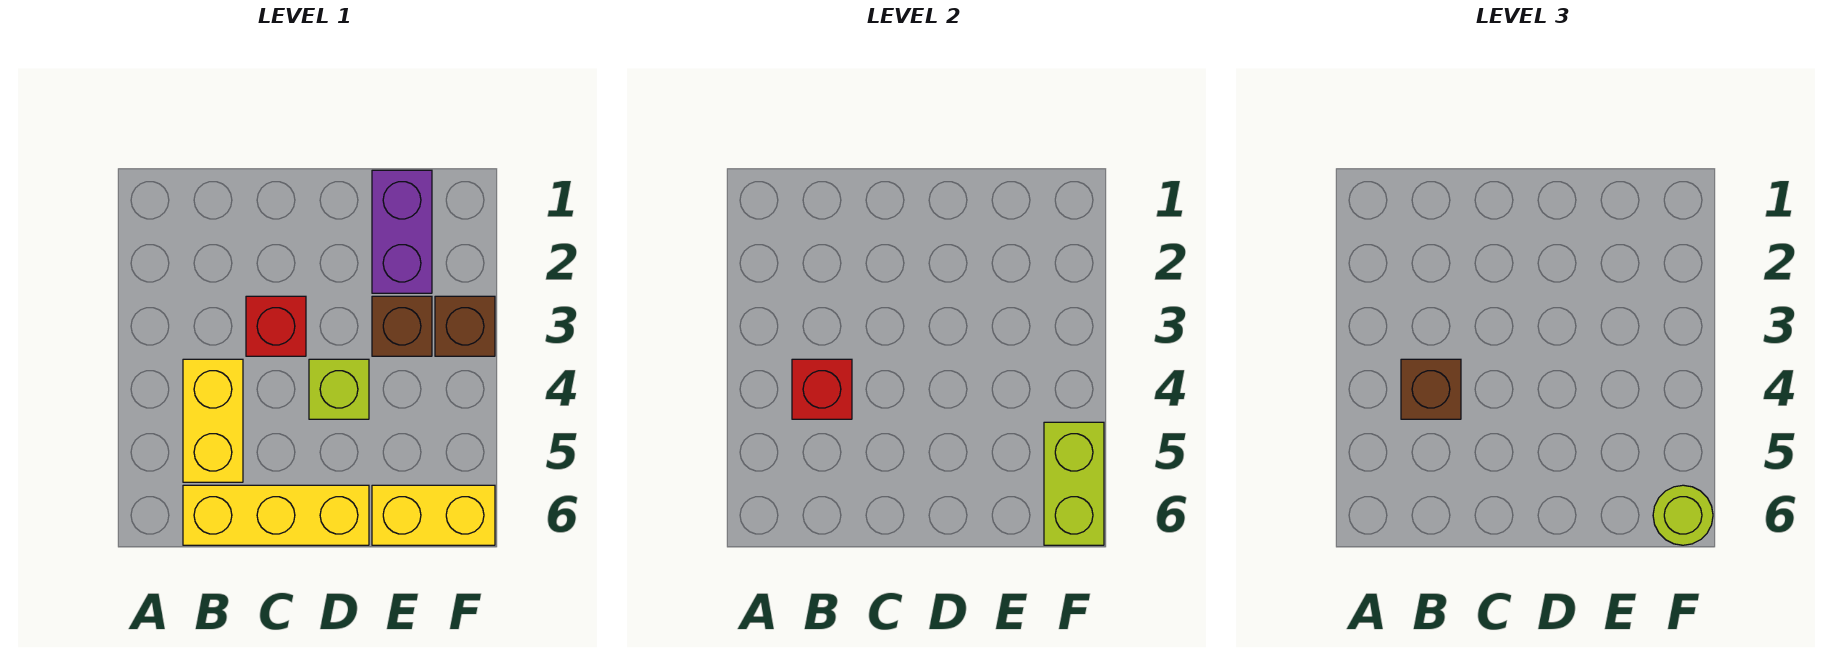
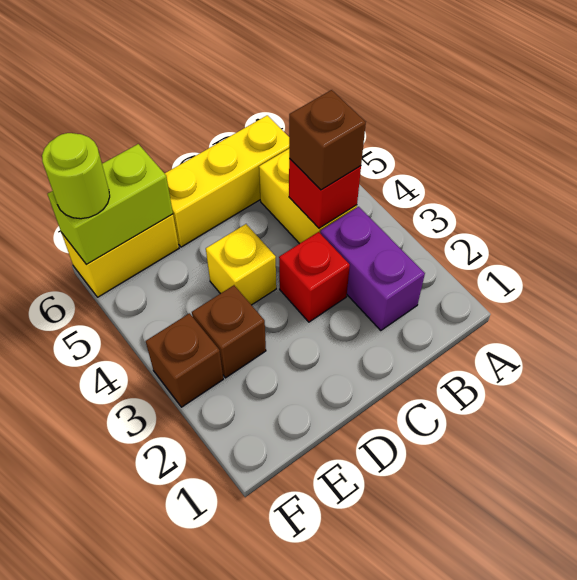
lime brick D4 level 1 -> yellow brick D4 level 1
purple brick E1:E2 level 1 -> purple brick B2:B3 level 1
lime brick F5:F6 level 2 -> lime brick E6:F6 level 2

